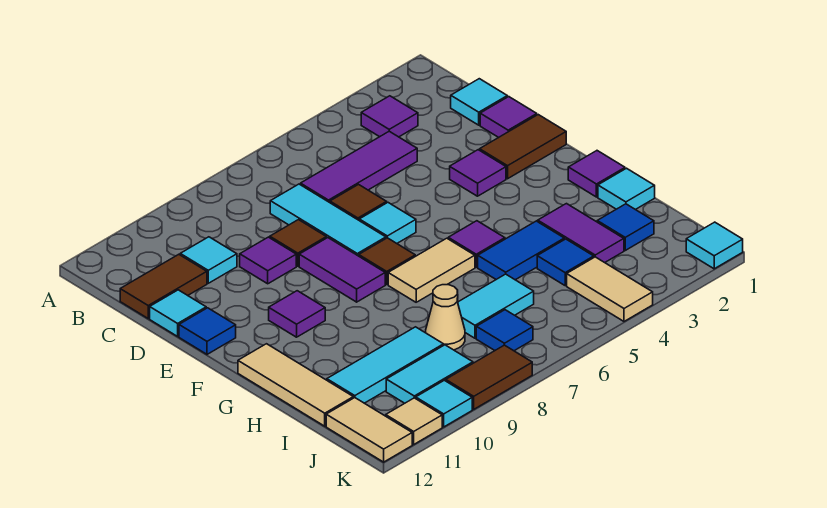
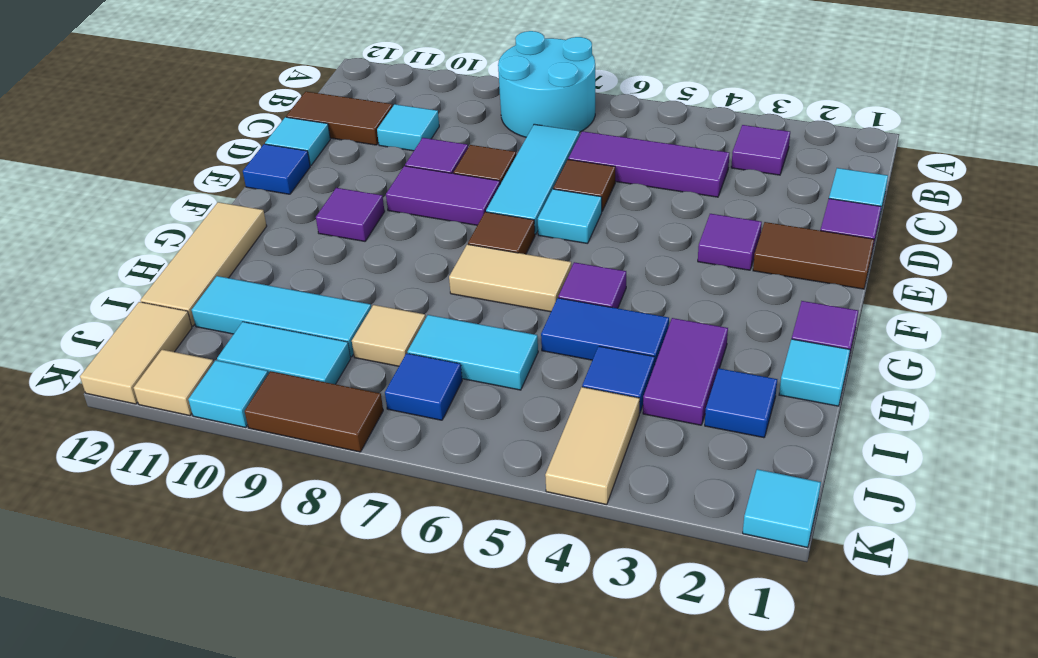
none -> cyan round brick A7:B8 level 1
purple tile E8:F8 level 1 -> purple tile E8:E9 level 1
tan cone I8 level 1 -> tan tile I8 level 1

